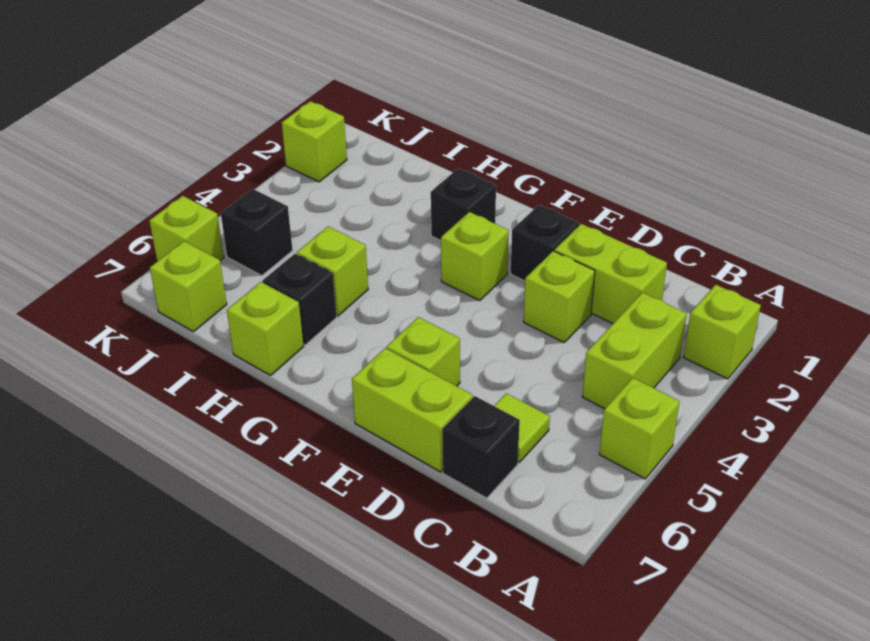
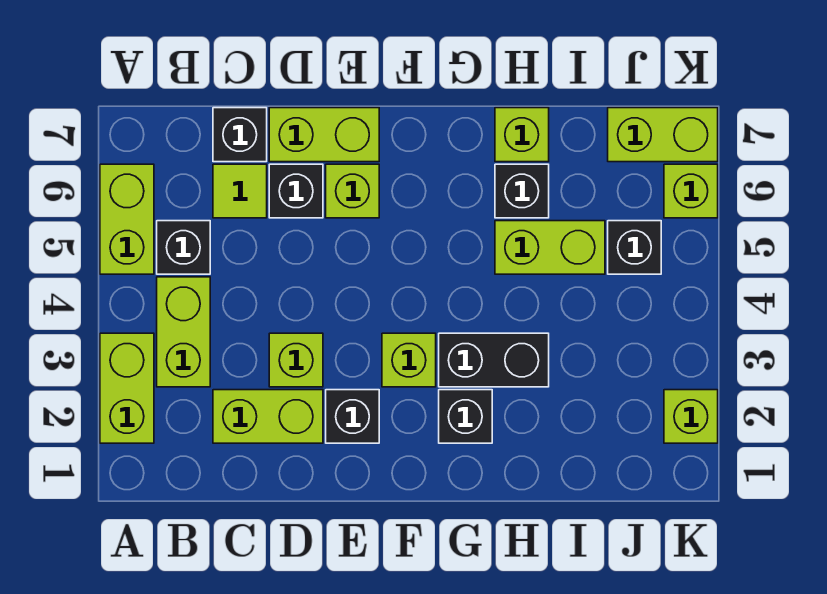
lime brick A2 level 1 -> lime brick A2:A3 level 1
lime brick A5 level 1 -> lime brick A5:A6 level 1
none -> black brick B5 level 1
none -> black brick D6 level 1
none -> black brick G3:H3 level 1
lime brick H5 level 1 -> lime brick H5:I5 level 1
lime brick J7 level 1 -> lime brick J7:K7 level 1

